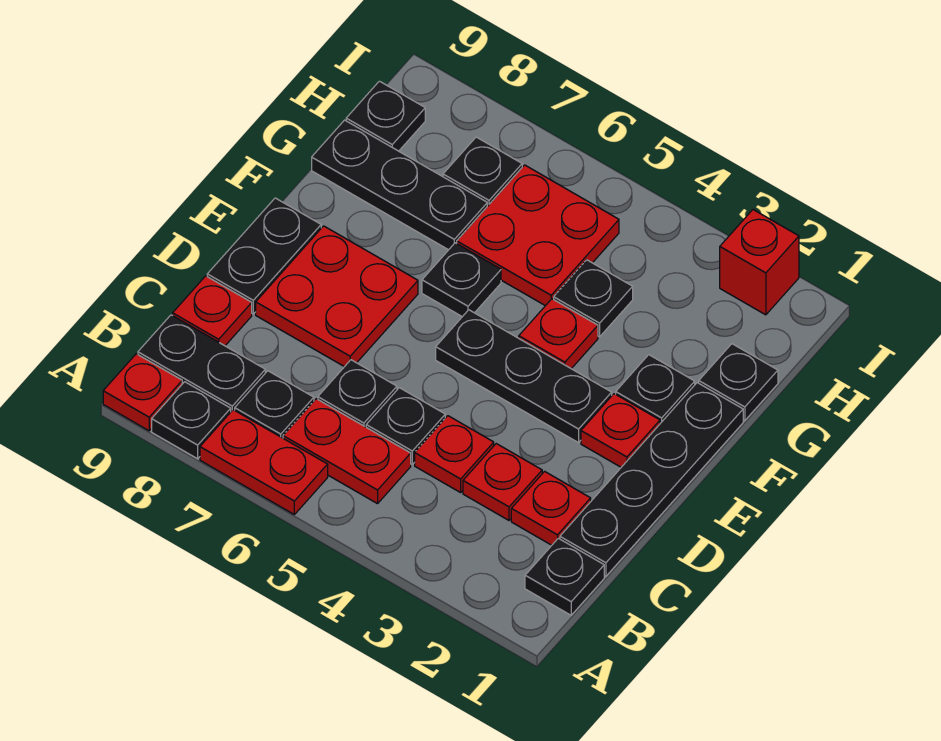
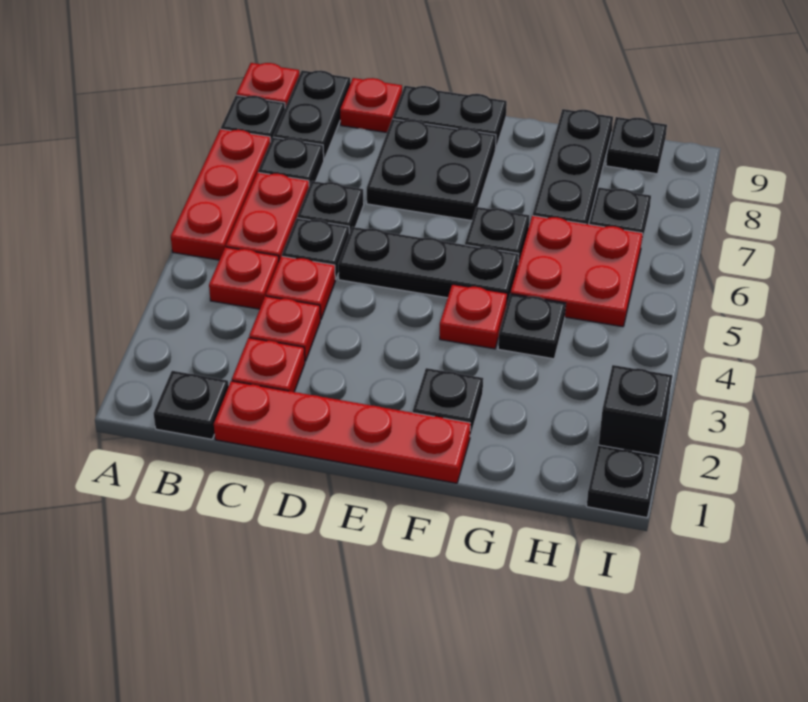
red plate A6:A7 level 1 -> red plate A5:A7 level 1
black plate C1:F1 level 1 -> red plate C1:F1 level 1
red plate D7:E8 level 1 -> black plate D7:E8 level 1
red plate E2 level 1 -> red plate B4 level 1
black plate E3:E5 level 1 -> black plate D5:F5 level 1
black plate G1 level 1 -> black plate I1 level 1
red brick I2 level 1 -> black brick I2 level 1

